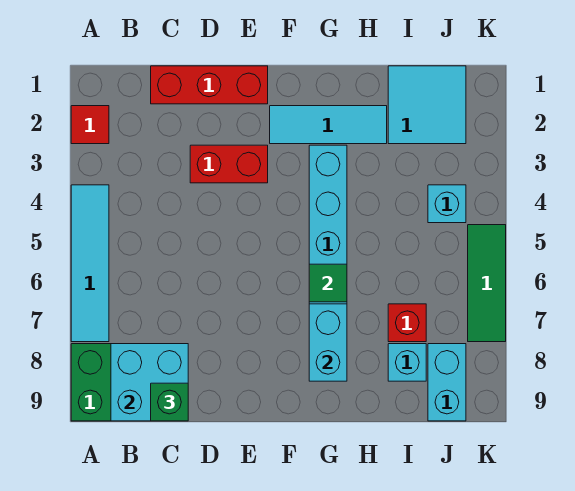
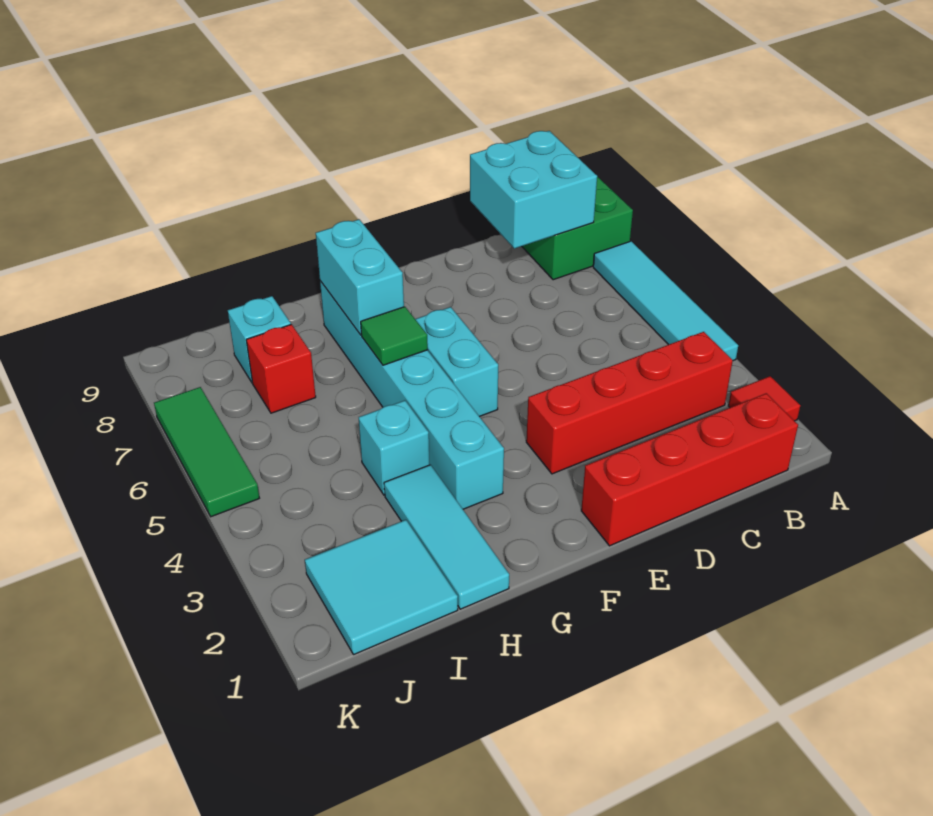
red brick C1:E1 level 1 -> red brick B1:E1 level 1
green brick C9 level 3 -> none
red brick D3:E3 level 1 -> red brick B3:E3 level 1
cyan tile F2:H2 level 1 -> cyan tile H1:H3 level 1
cyan brick J4 level 1 -> cyan brick H4 level 1
cyan brick J8:J9 level 1 -> cyan brick F5:F6 level 1

